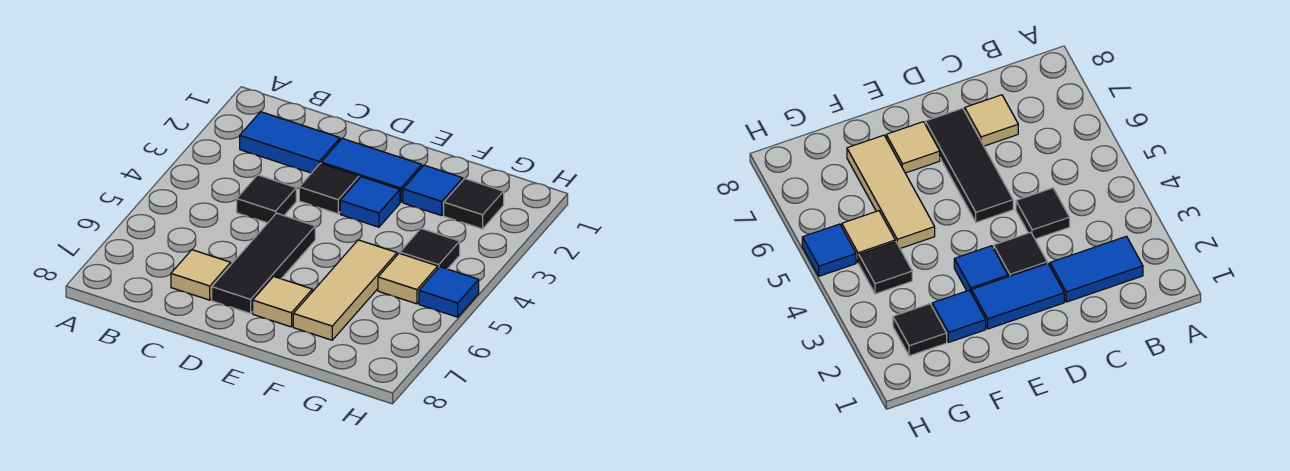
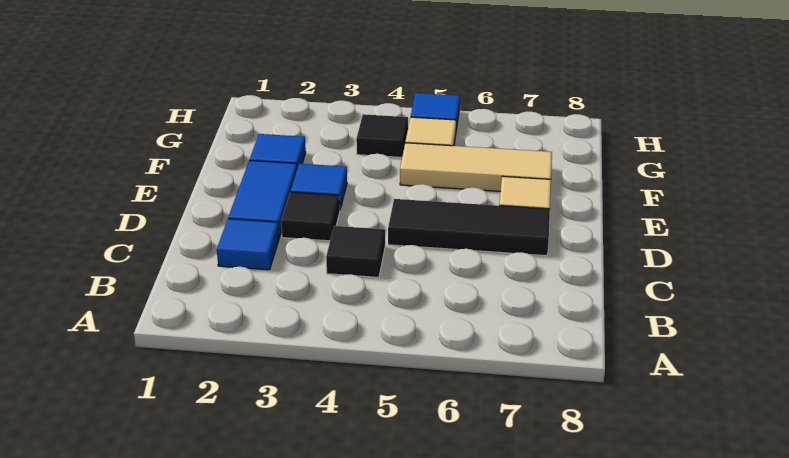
blue tile B2:C2 level 1 -> blue tile C2 level 1
tan tile C7 level 1 -> none
black tile G2 level 1 -> none

